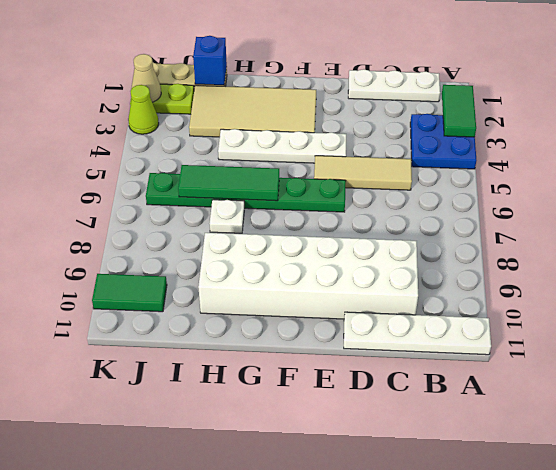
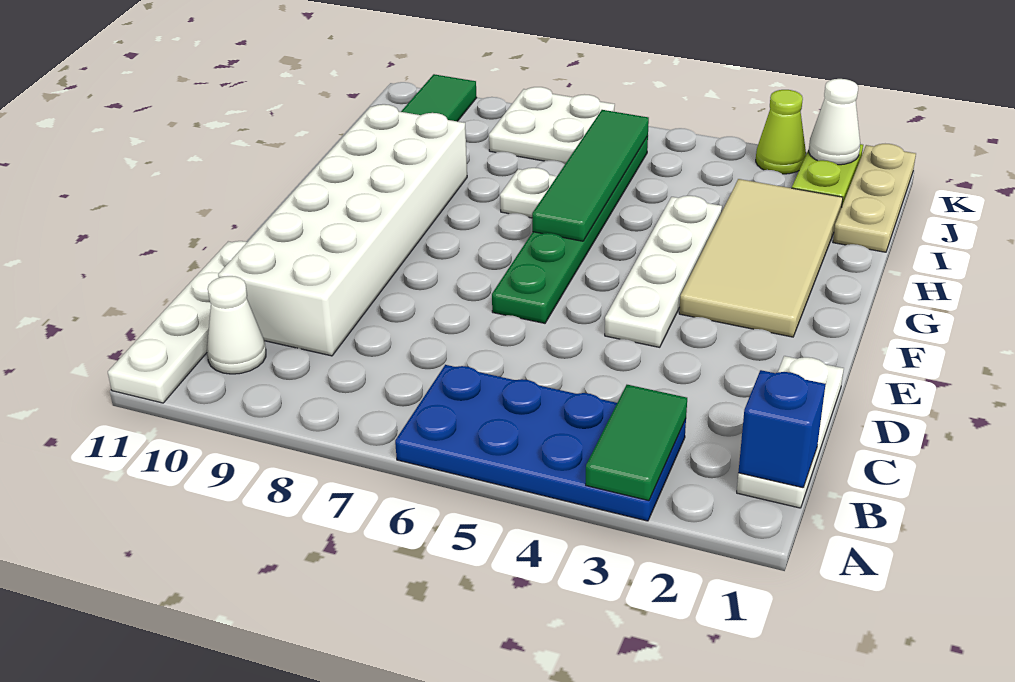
green tile A2:A3 level 2 -> green tile A3:B3 level 2
blue plate A3:B4 level 1 -> blue plate A3:B6 level 1
none -> white cone B10 level 1
tan tile C5:E5 level 1 -> none
green tile G6:I6 level 2 -> green tile G6:J6 level 2
blue brick I1 level 2 -> blue brick B1 level 2
none -> white plate J7:K8 level 1
tan cone K2 level 2 -> white cone K2 level 2

